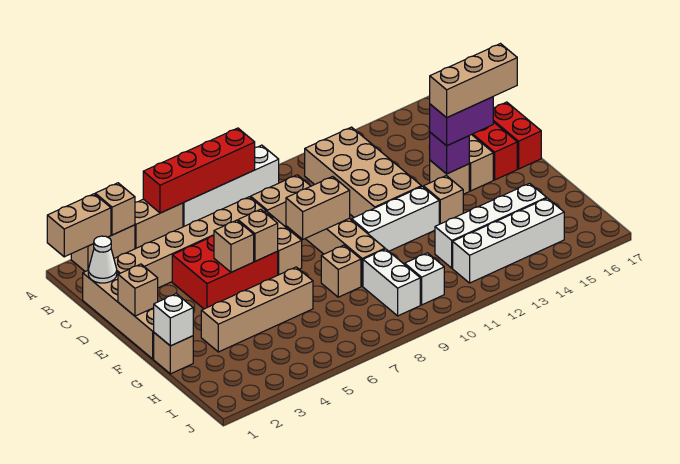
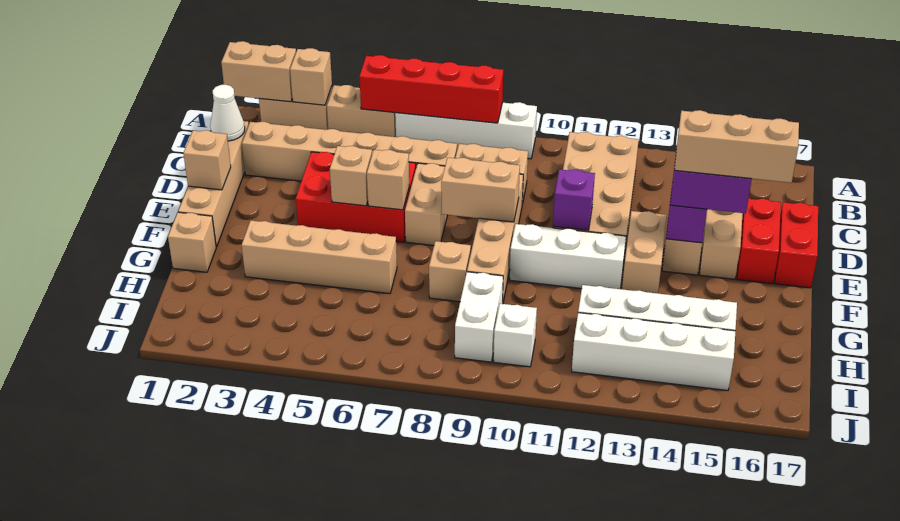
none -> purple brick E11 level 2
tan brick F13 level 1 -> tan brick E13:F13 level 1
white brick G1 level 2 -> none

